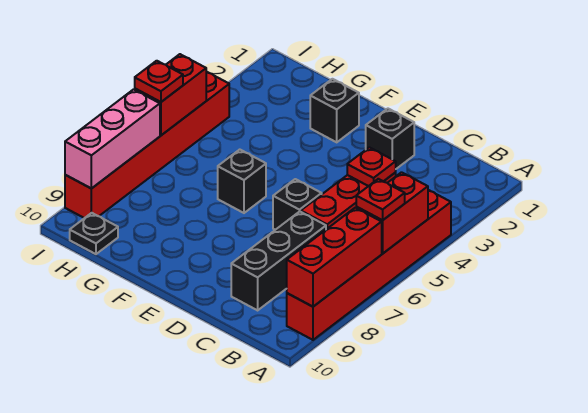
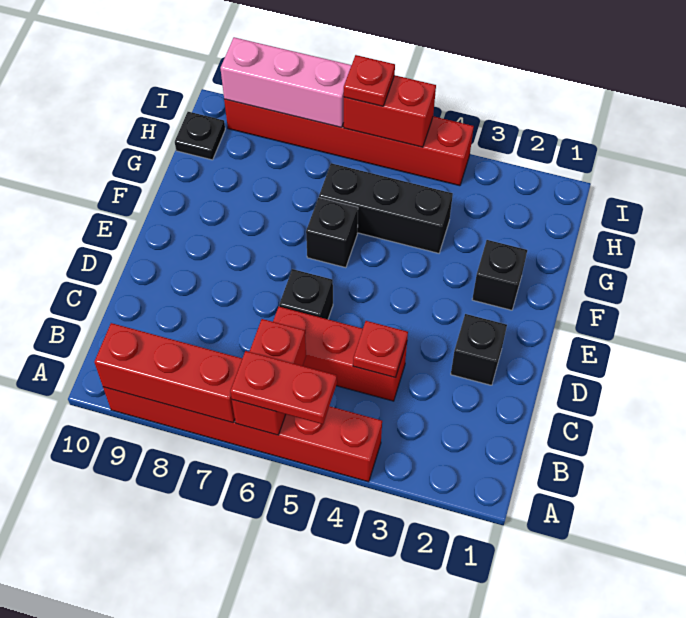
red brick A5:A6 level 2 -> red brick A6:B6 level 2
red plate A6 level 3 -> red plate A5:A6 level 3
black brick C7:C9 level 1 -> black brick G4:G6 level 1

